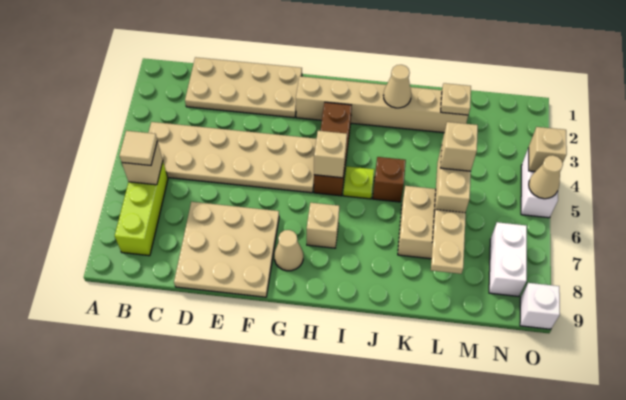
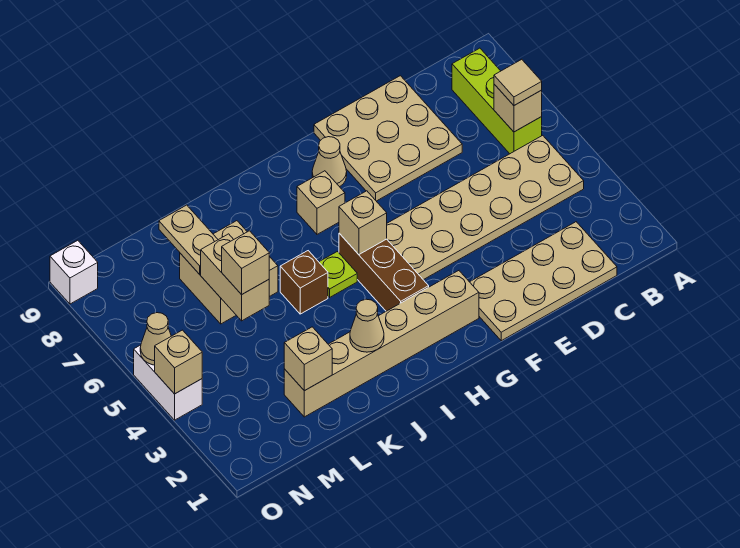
tan plate L2 level 2 -> tan brick L2 level 2
white brick N7:N8 level 1 -> none

